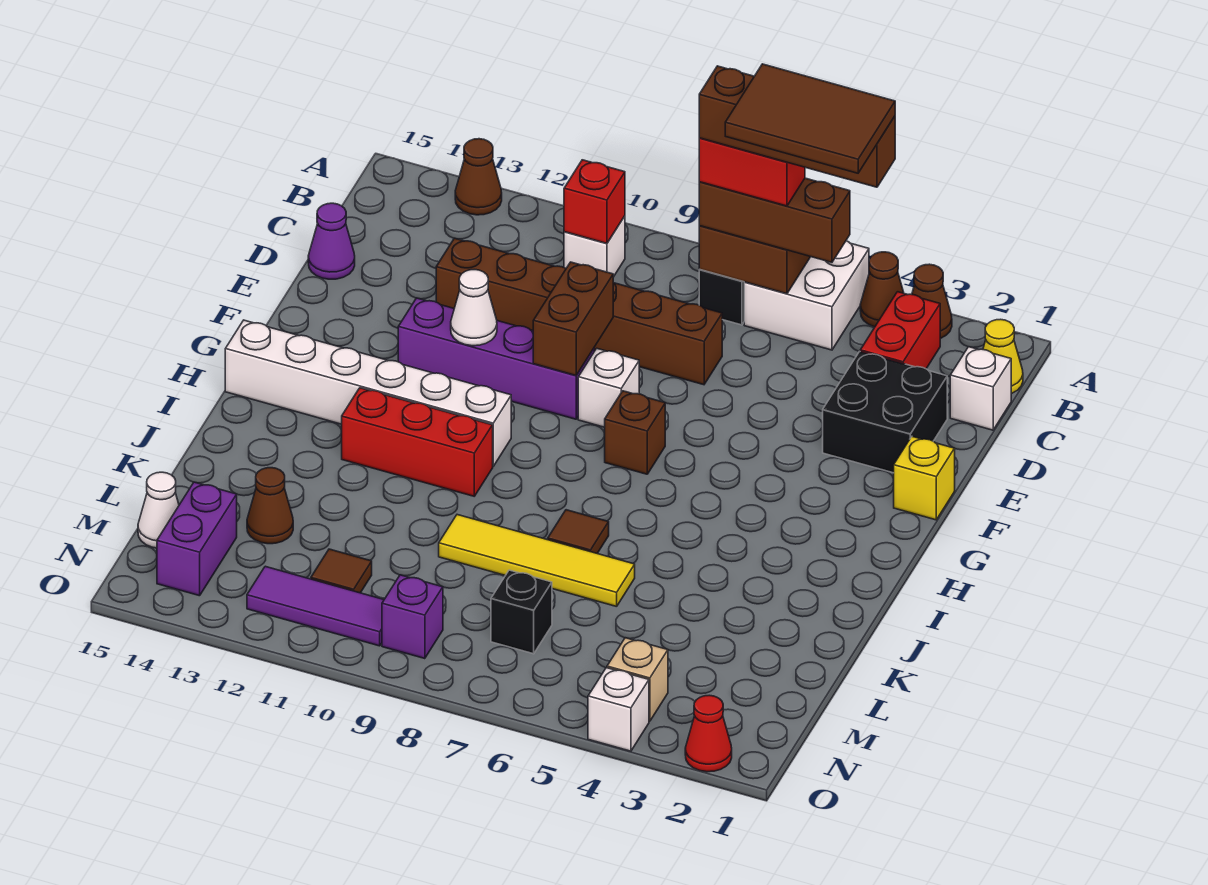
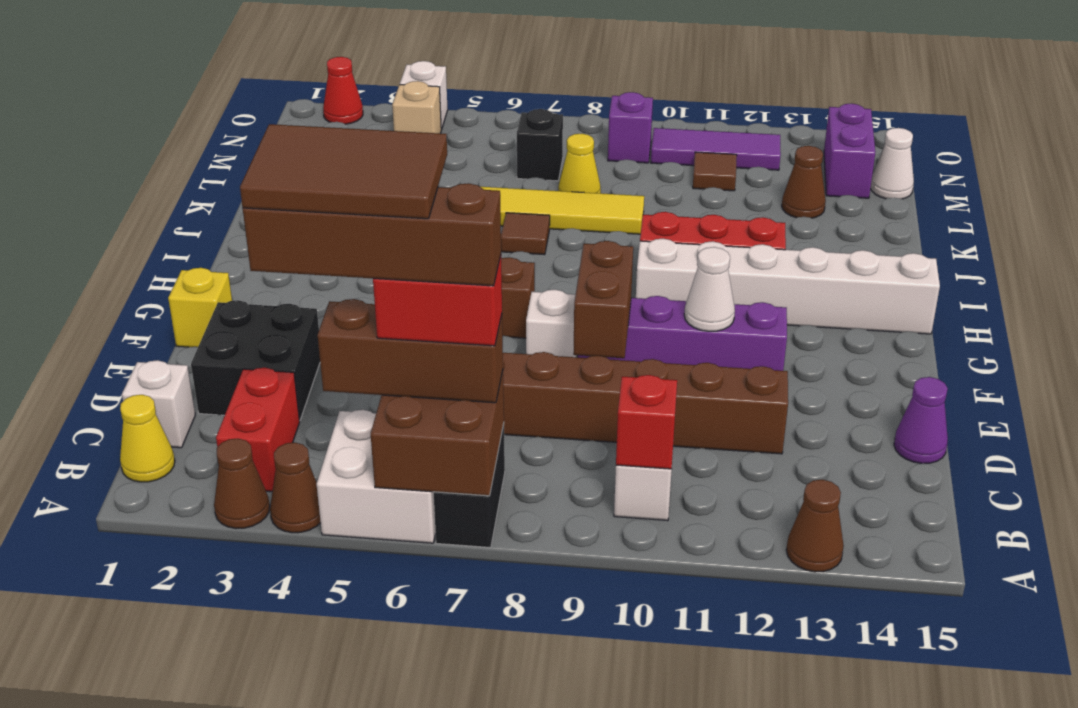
none -> yellow cone L8 level 1

